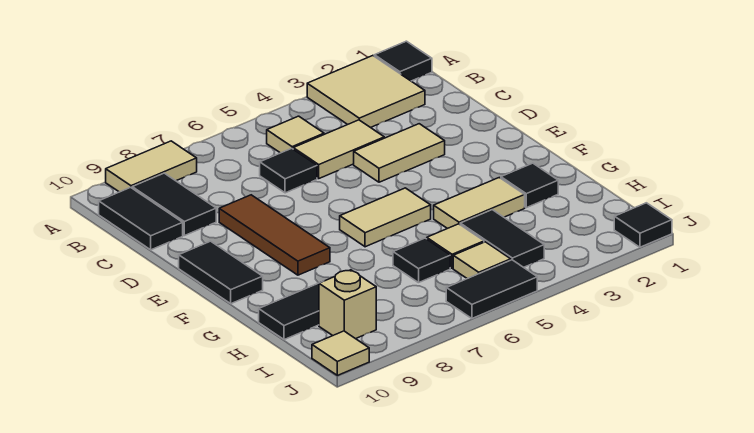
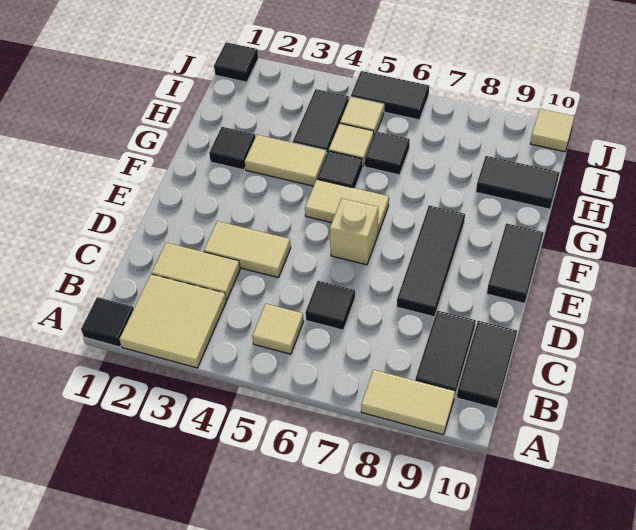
tan tile C4:C5 level 1 -> tan tile C2:C3 level 1
brown tile D8:F8 level 1 -> black tile D8:F8 level 1
none -> black tile G5 level 1
tan brick I9 level 1 -> tan brick E6 level 1

